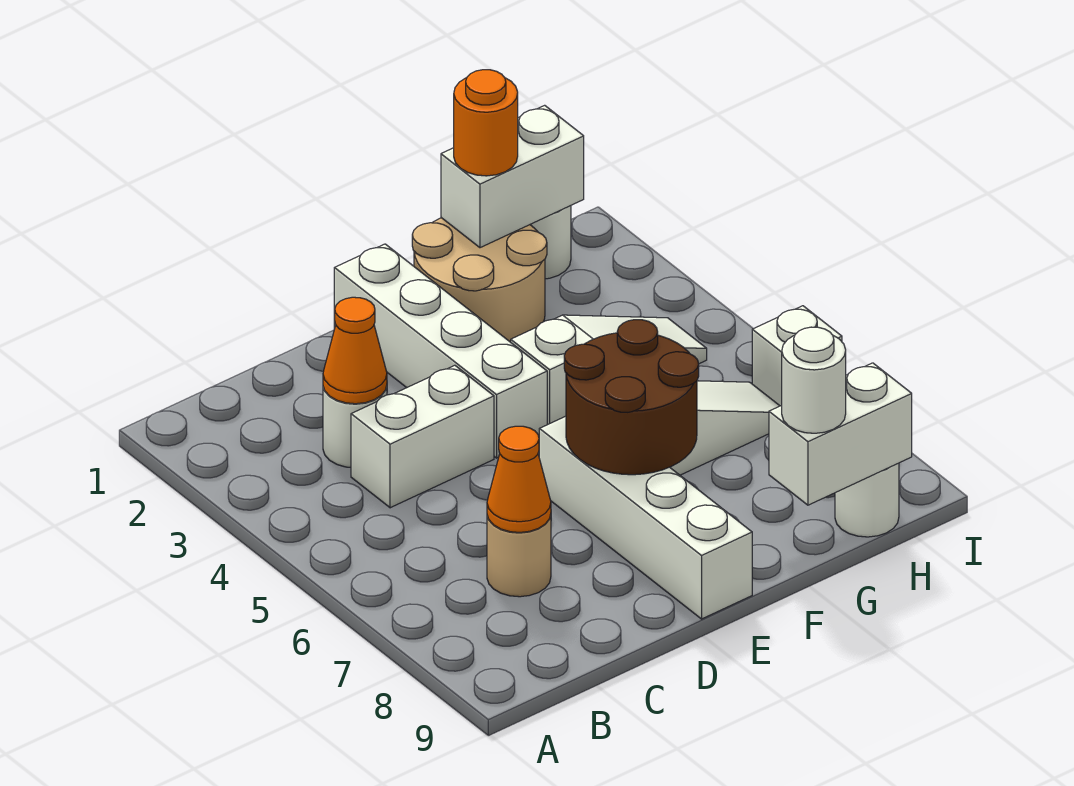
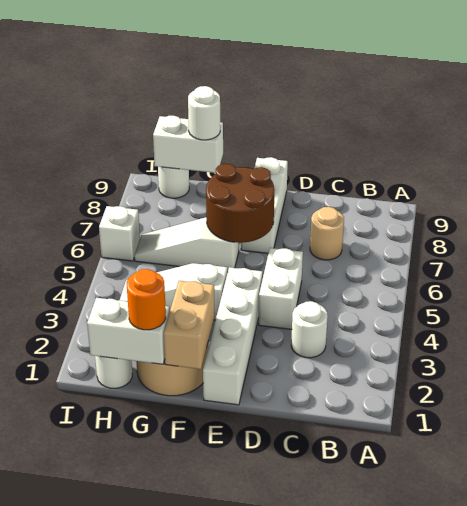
orange cone C3 level 2 -> none
white brick C4:D4 level 1 -> white brick D4:D5 level 1
orange cone C7 level 2 -> none
white brick E6:E9 level 1 -> white brick E7:E9 level 1
none -> tan brick F1:F2 level 2

